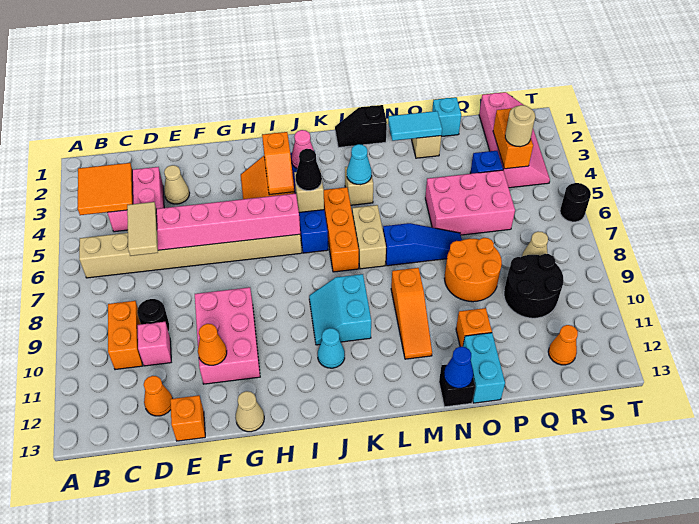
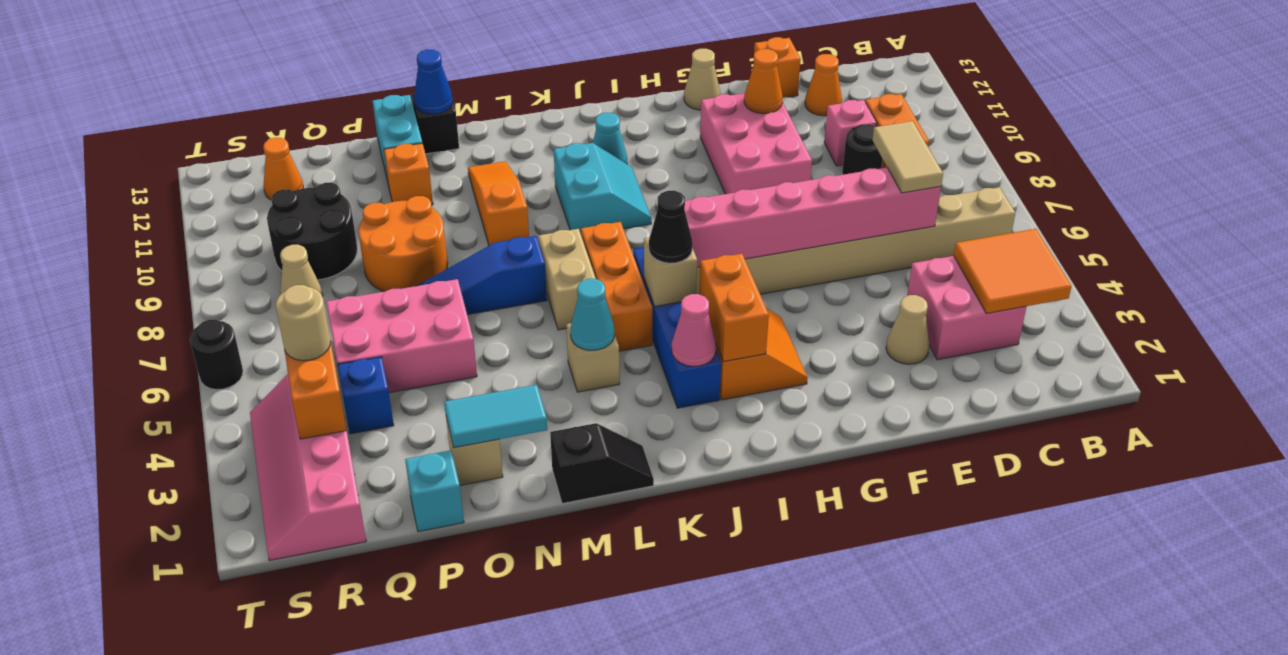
orange slope I3:I4 level 2 top 3 -> orange brick I3:I4 level 2

